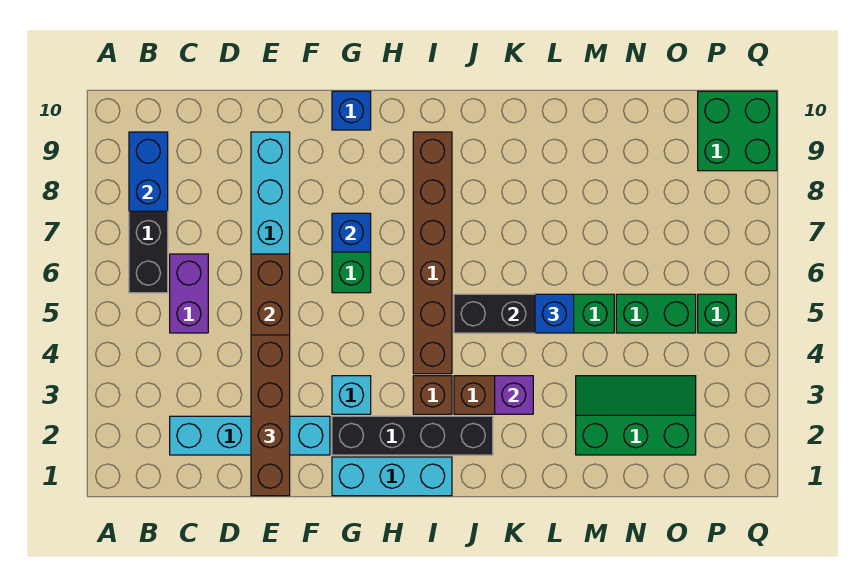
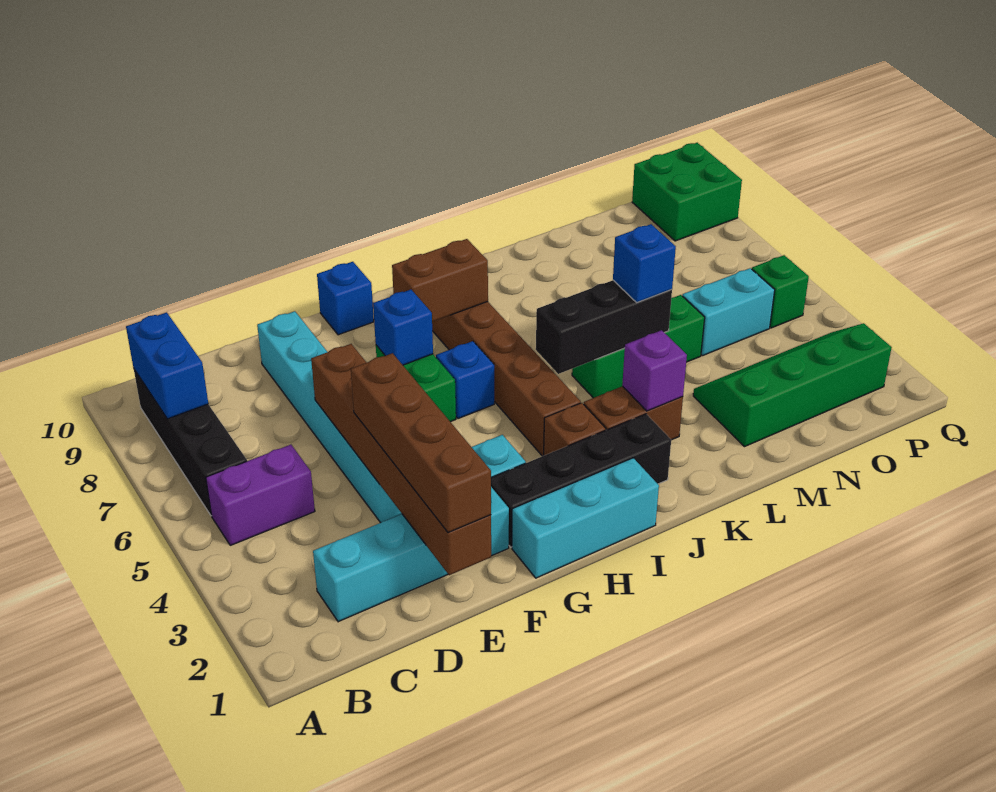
purple brick C5:C6 level 1 -> purple brick B5:C5 level 1
none -> blue brick H6 level 1
none -> brown brick H8:I8 level 2
green slope M2:O3 level 1 top 2 -> green slope M2:P3 level 1 top 2
green brick N5:O5 level 1 -> cyan brick N5:O5 level 1

